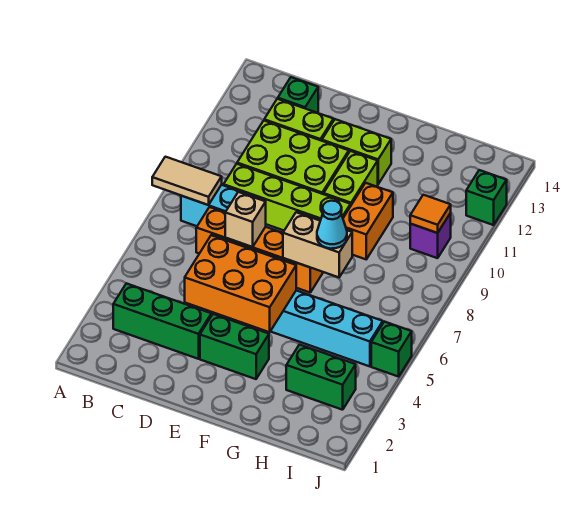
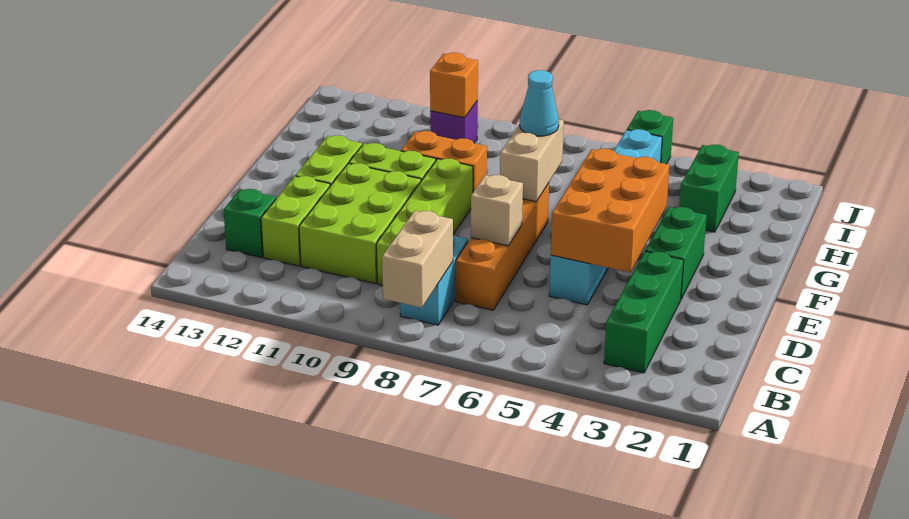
tan tile A8:B8 level 2 -> tan brick A8:B8 level 2
orange tile I10 level 2 -> orange brick I10 level 2
green brick J12 level 1 -> none

